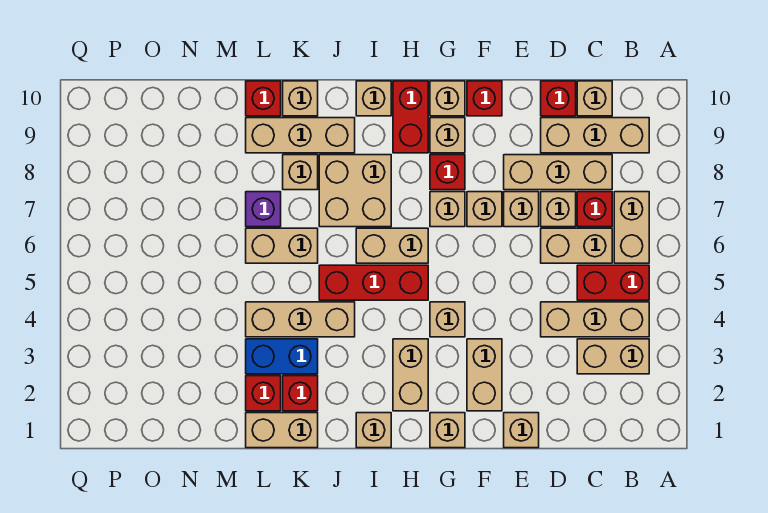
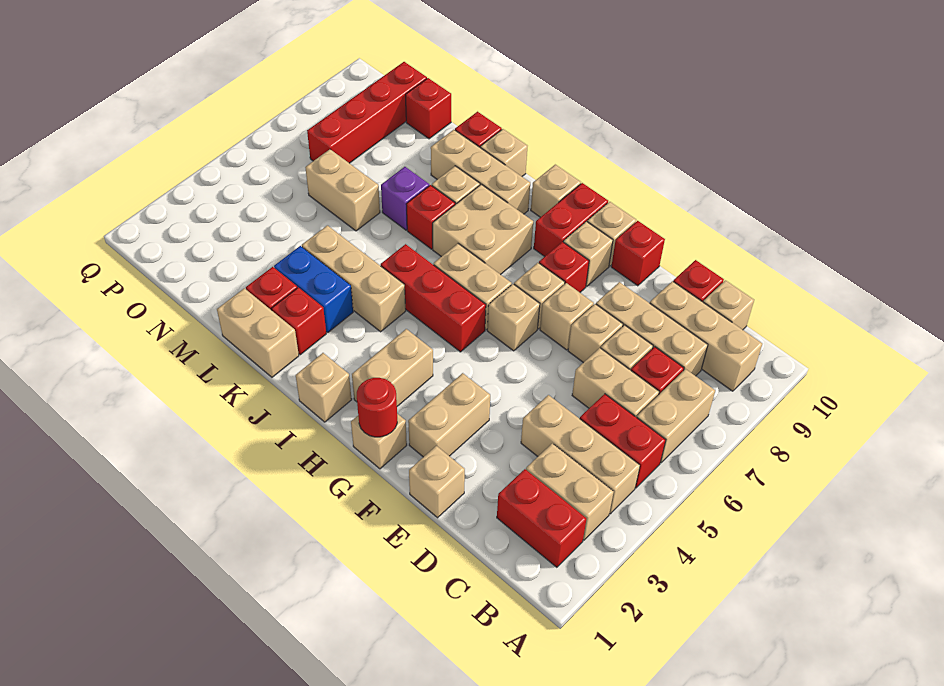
none -> red brick B2:C2 level 1
none -> red round brick G1 level 2
tan brick G4 level 1 -> tan brick G6 level 1
tan brick K6:L6 level 1 -> tan brick M6:N6 level 1
none -> red brick K7 level 1
none -> red brick N10 level 1
none -> red brick O7:O10 level 1

